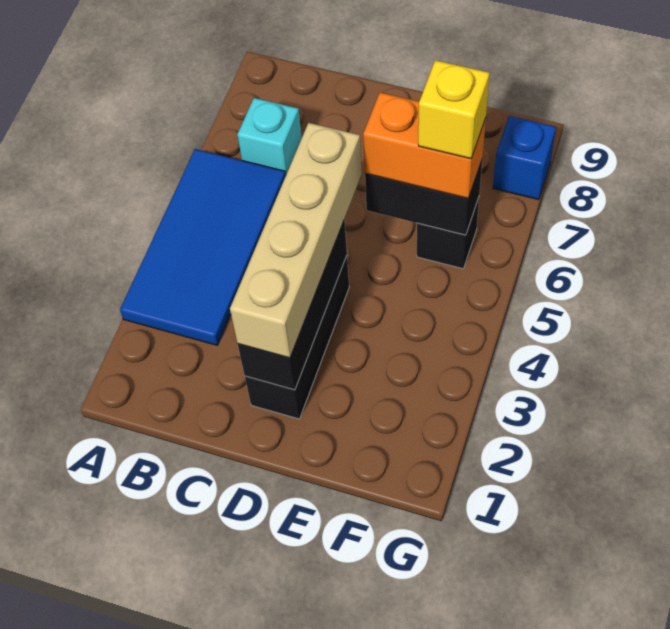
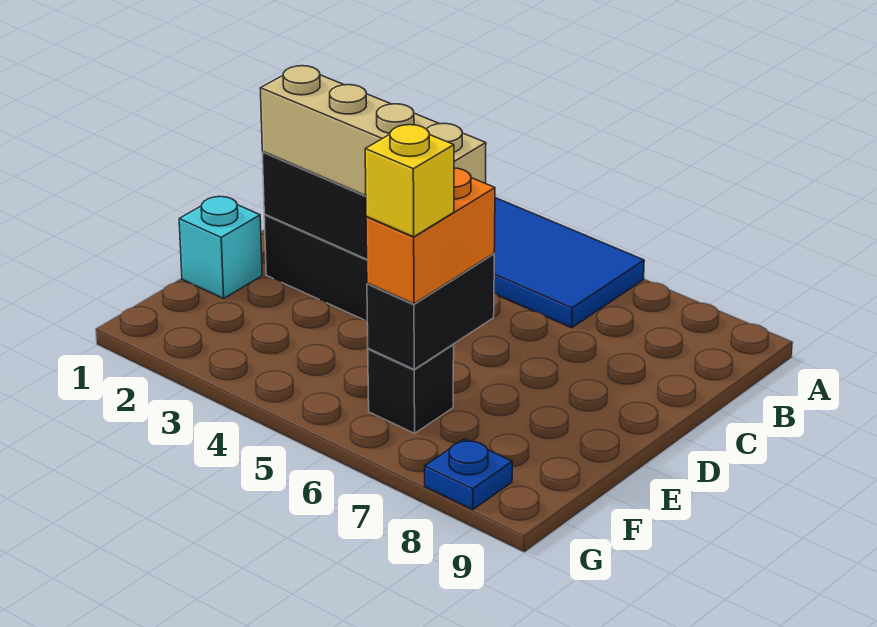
cyan brick B7 level 1 -> cyan brick E1 level 1
blue brick G8 level 1 -> blue plate G8 level 1

